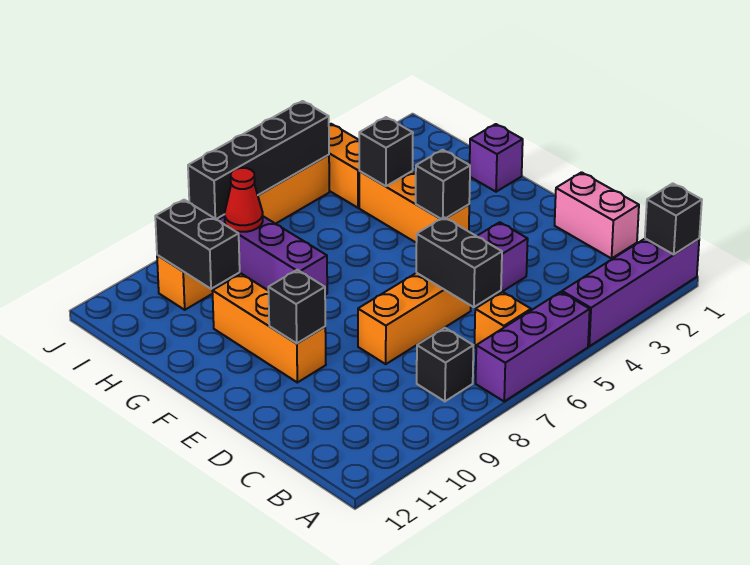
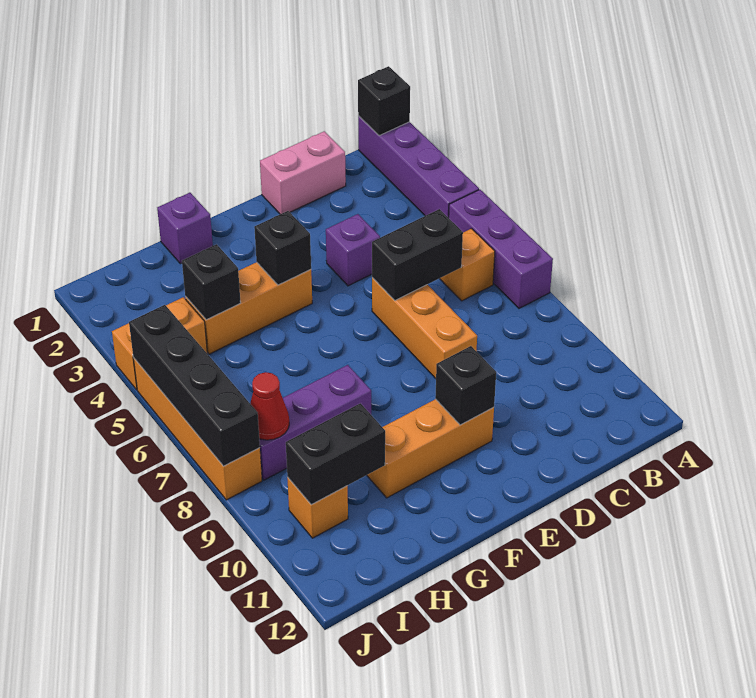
black brick B8 level 1 -> none

